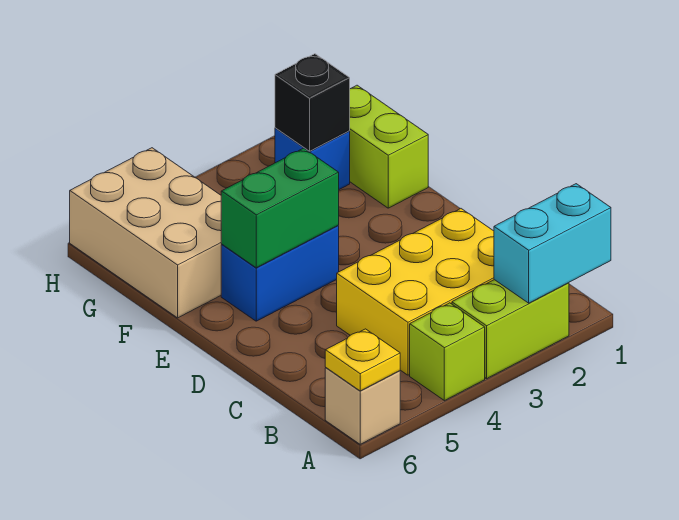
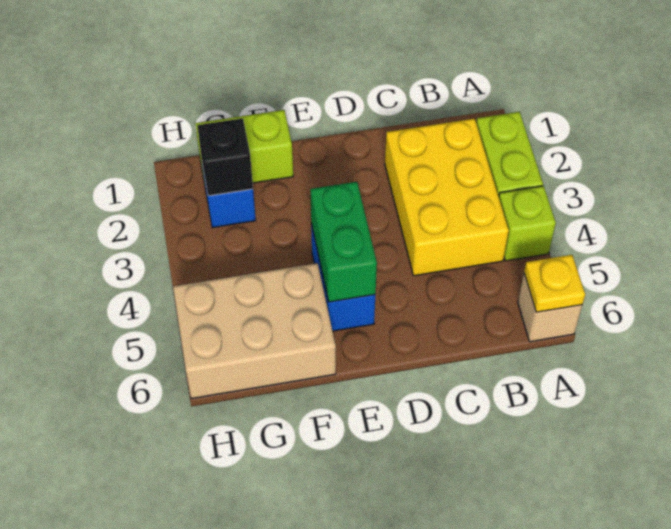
cyan brick A1:A2 level 2 -> none

